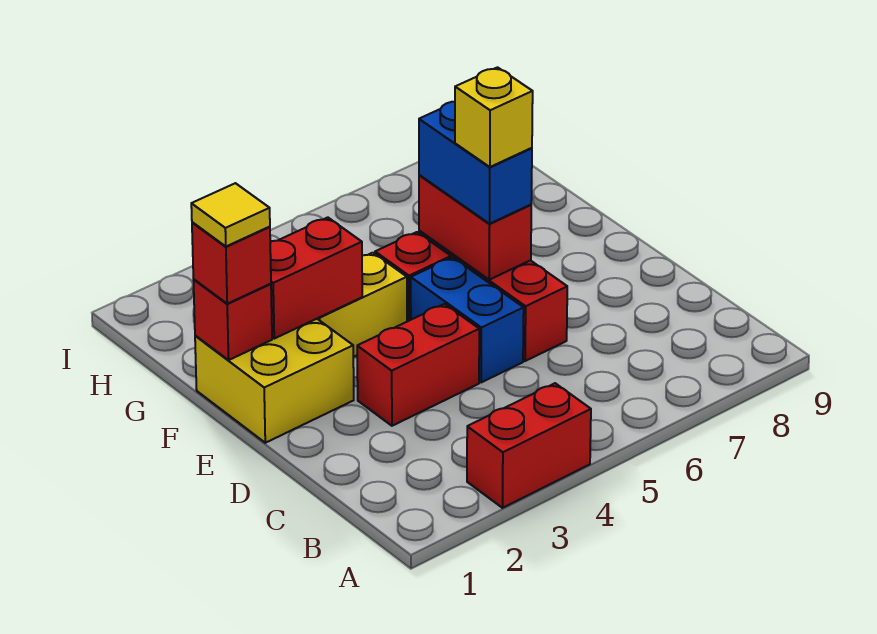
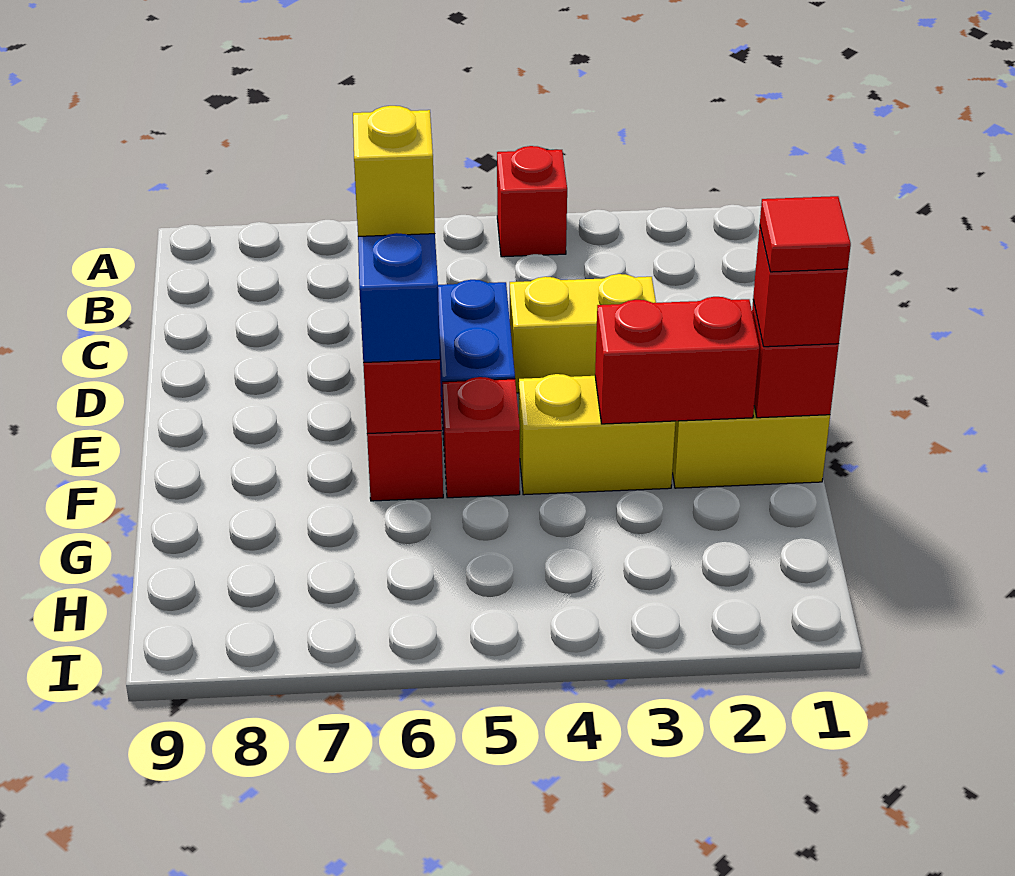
red brick A3:A4 level 1 -> red brick A4 level 1
red brick D3:D4 level 1 -> yellow brick D3:D4 level 1
yellow tile F1 level 4 -> red tile F1 level 4

